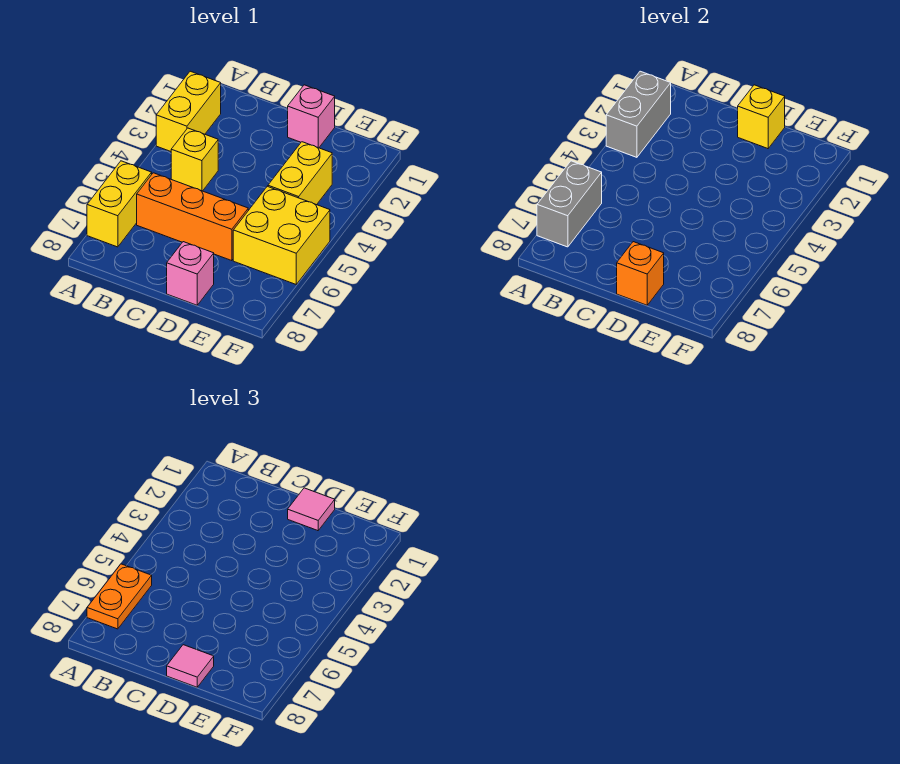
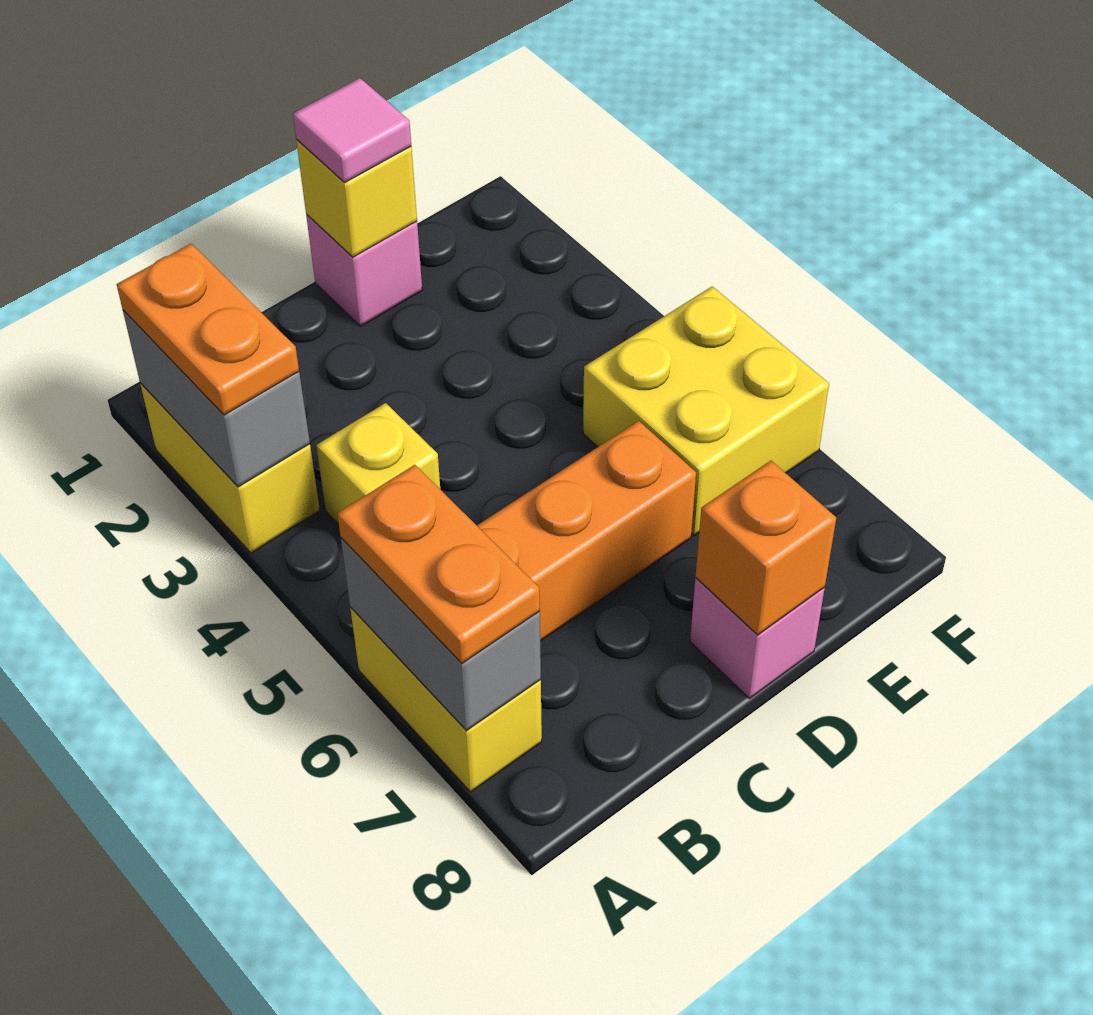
none -> orange plate A2:A3 level 3
pink tile D8 level 3 -> none
yellow brick E3:E4 level 1 -> none

